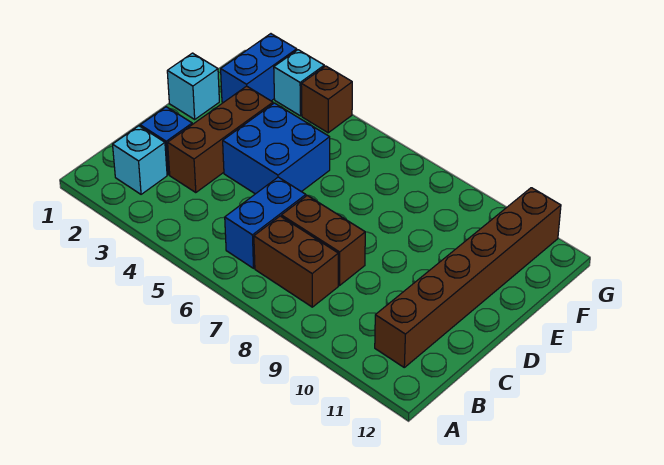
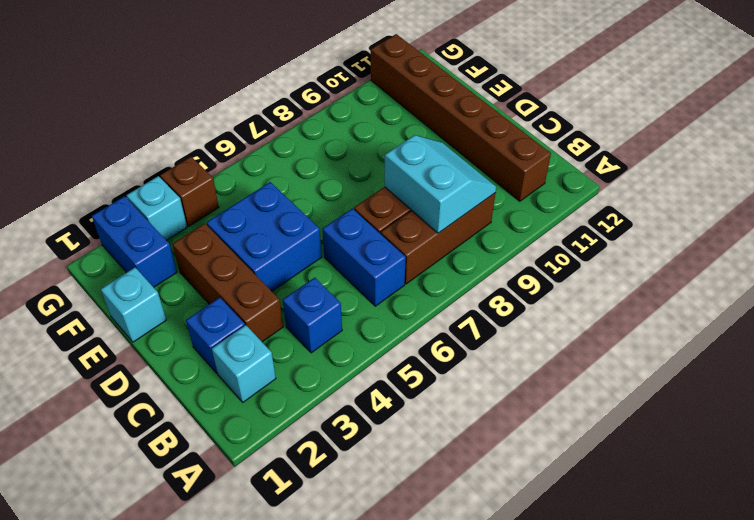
none -> blue brick B4 level 1
brown brick B7:B8 level 1 -> brown brick B7:B9 level 1
none -> cyan slope B8:C9 level 2 top 8

